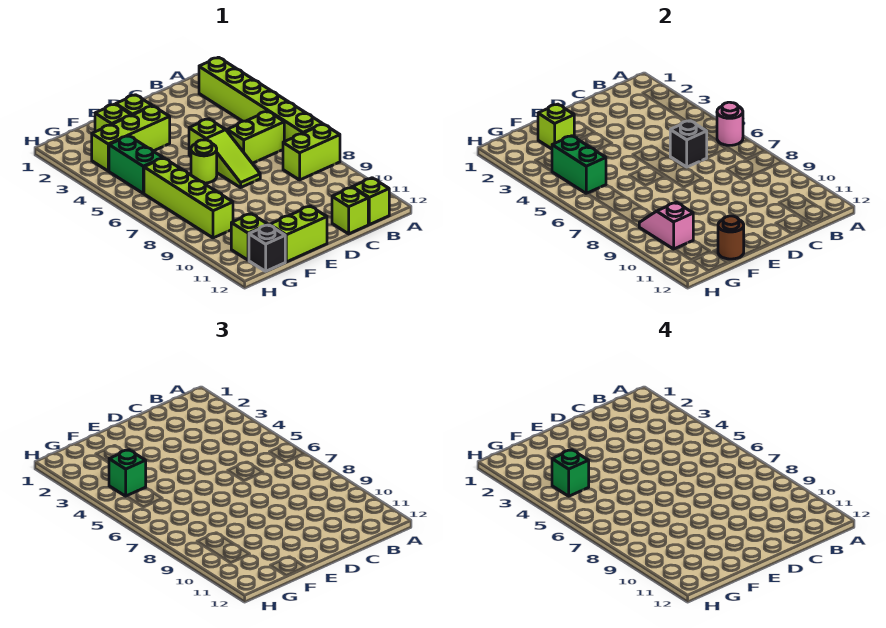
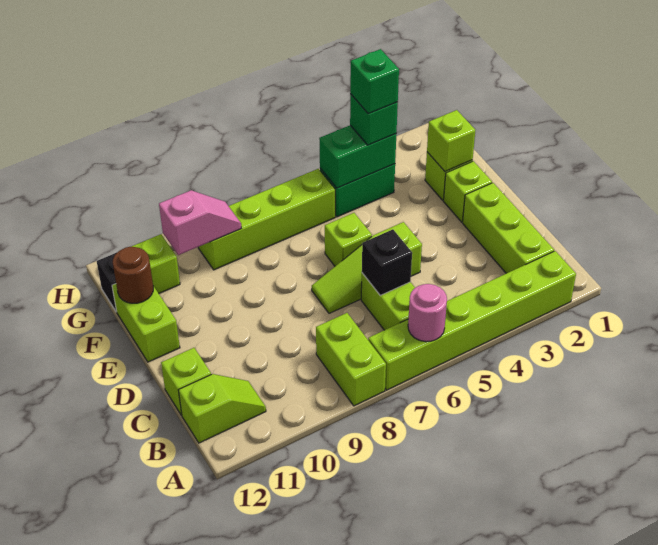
lime brick E3:G3 level 1 -> lime brick B2:D2 level 1
lime round brick E6 level 1 -> lime brick E6 level 1

